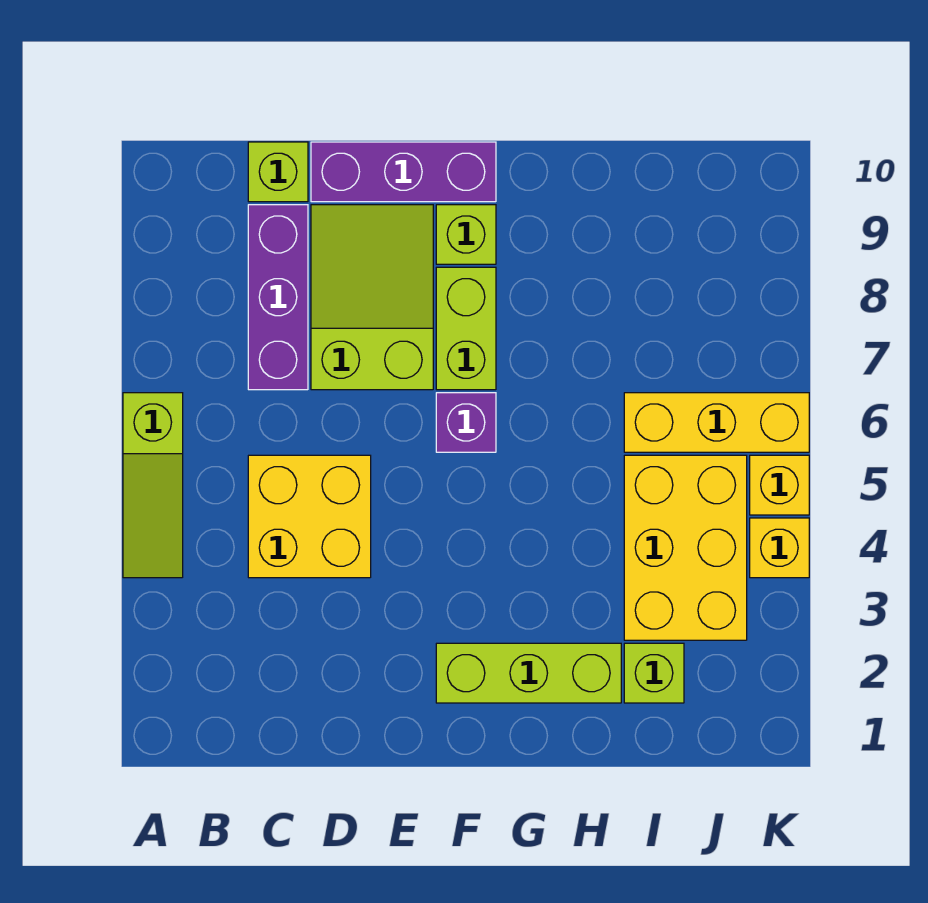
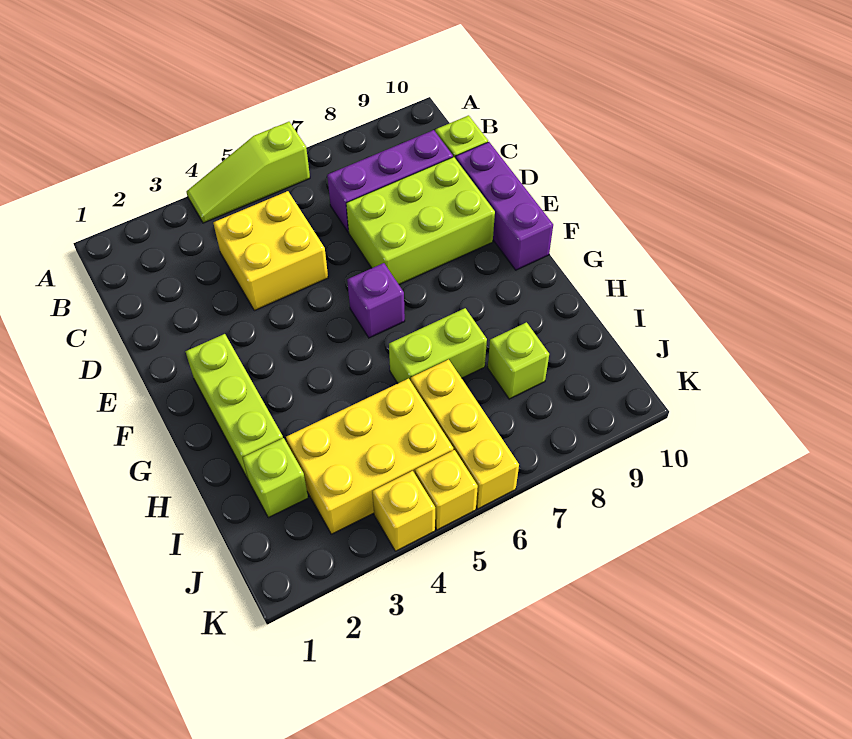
lime slope D7:E9 level 1 top 7 -> lime brick D7:E9 level 1
lime brick F7:F8 level 1 -> lime brick H6:H7 level 1
lime brick F9 level 1 -> lime brick I8 level 1

